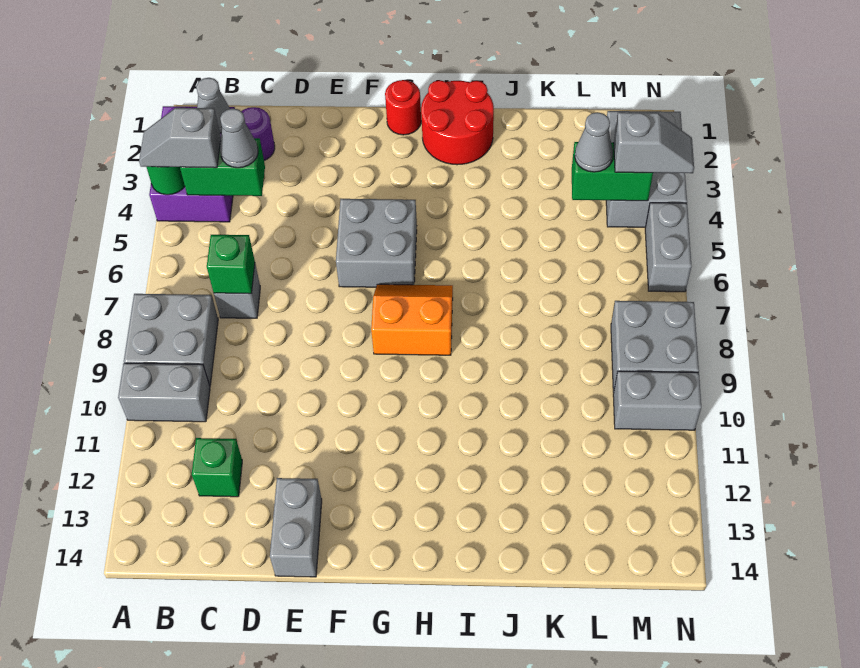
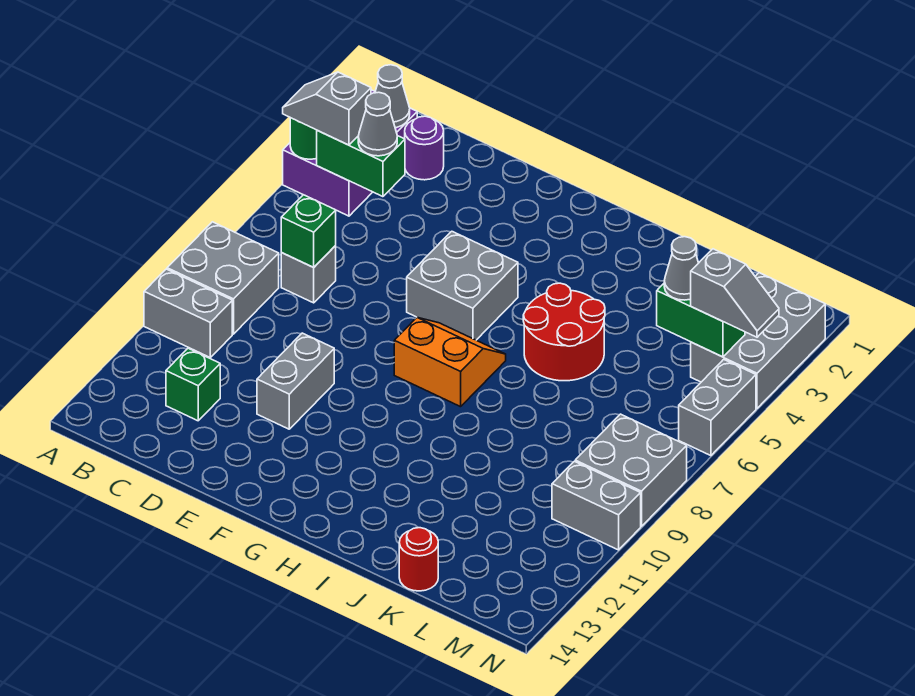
grey brick E13:E14 level 1 -> grey brick E10:E11 level 1
red round brick G1 level 1 -> red round brick K14 level 1
red round brick H1:I2 level 1 -> red round brick I5:J6 level 1

